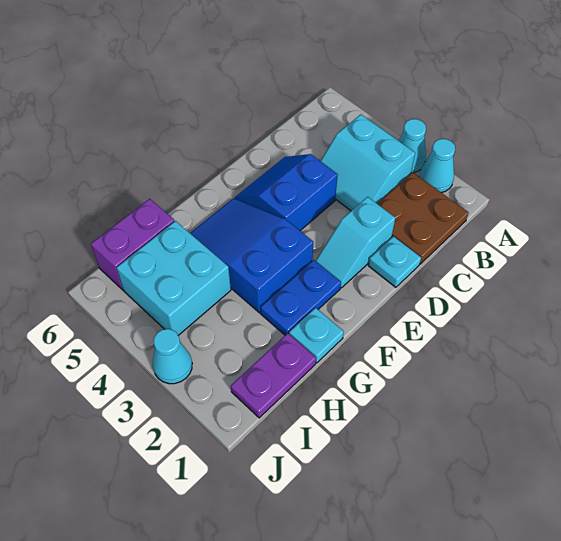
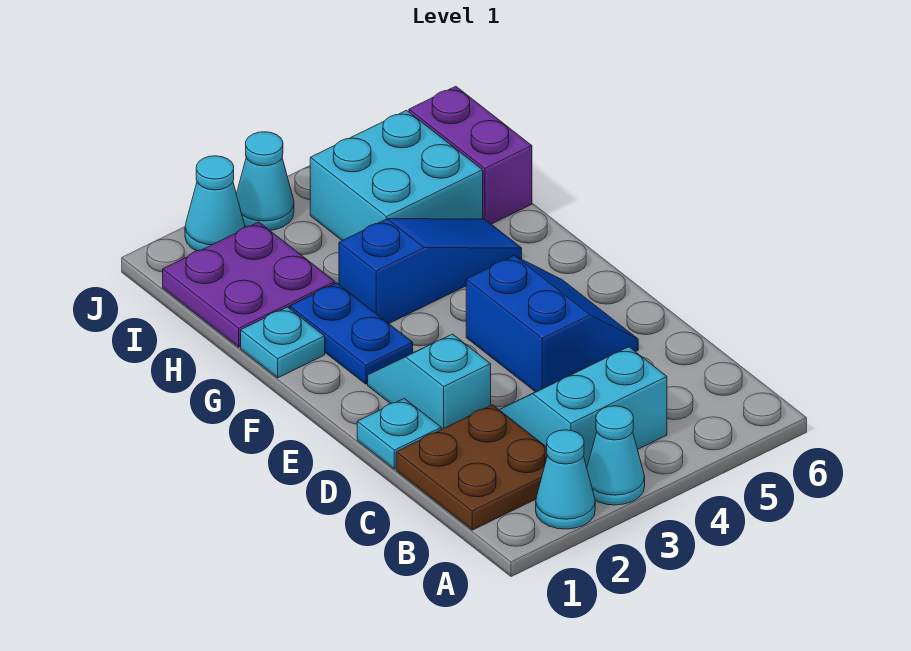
blue slope F3:G5 level 1 top 3 -> blue slope G3:G5 level 1 top 3
purple plate H1:I1 level 1 -> purple plate H1:I2 level 1
none -> cyan cone J2 level 1

